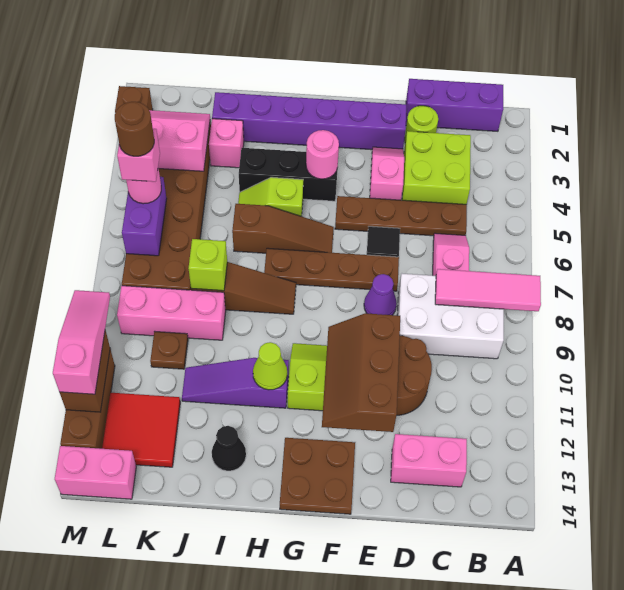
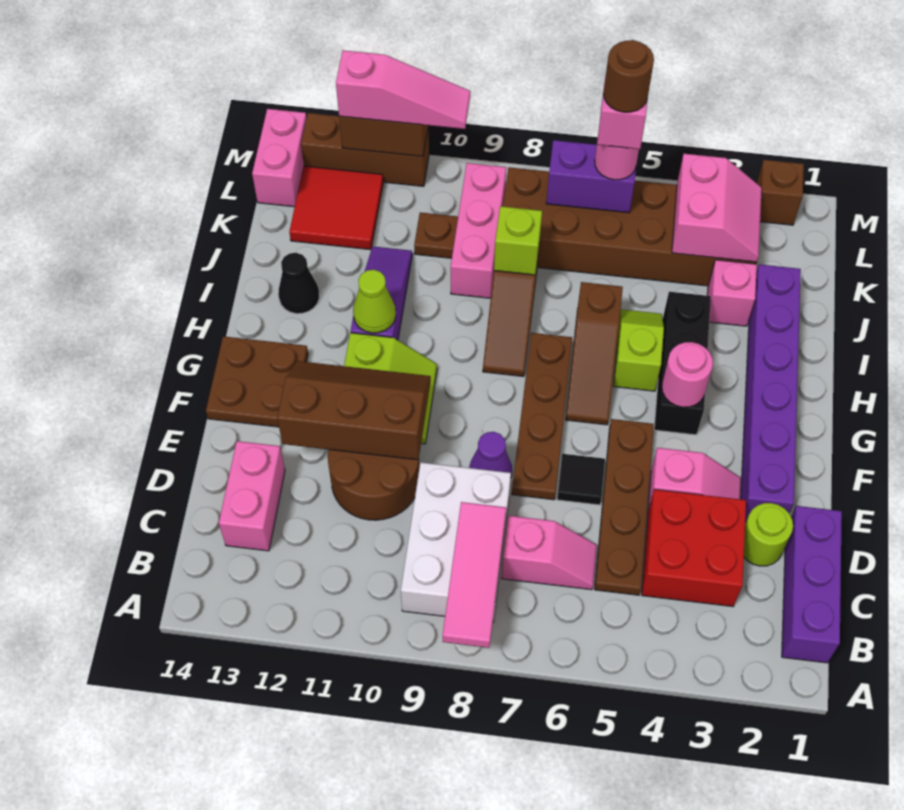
lime brick C3:D4 level 1 -> red brick C3:D4 level 1

